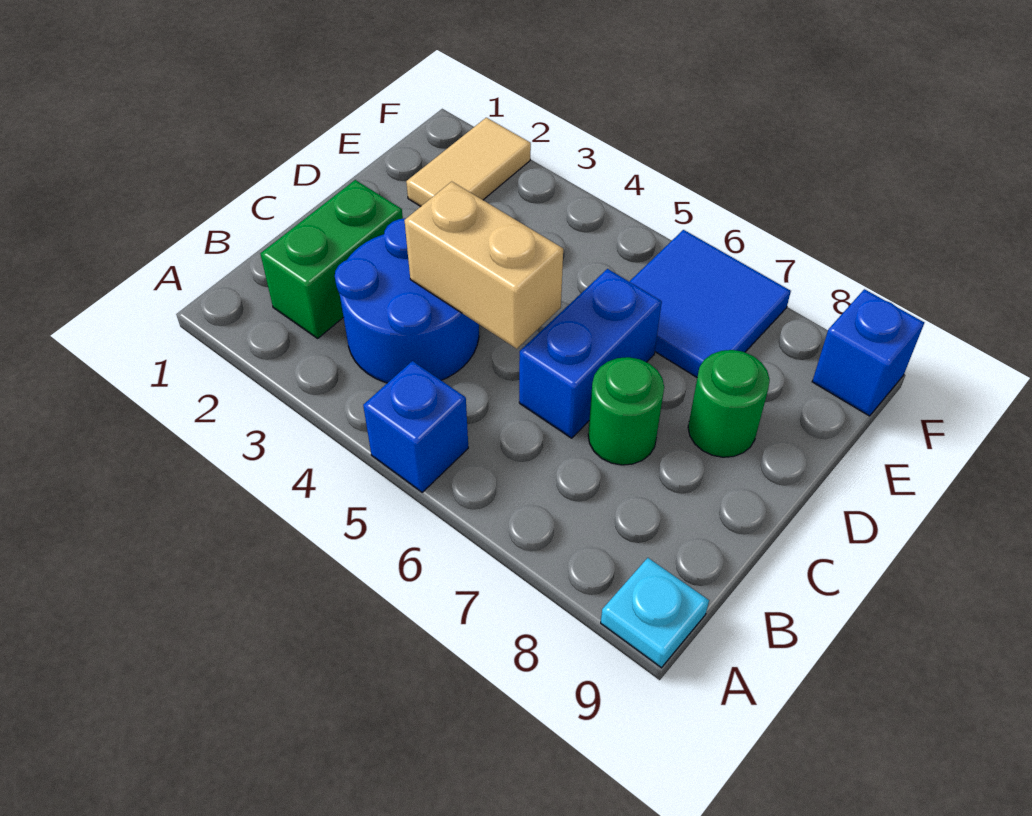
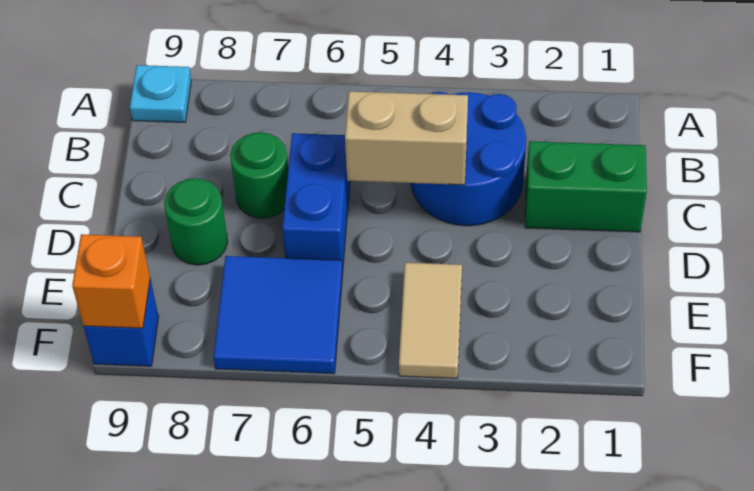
blue brick A5 level 1 -> none
green brick B2:C2 level 1 -> green brick C1:C2 level 1
tan tile E2:F2 level 1 -> tan tile E4:F4 level 1
none -> orange brick F9 level 2

